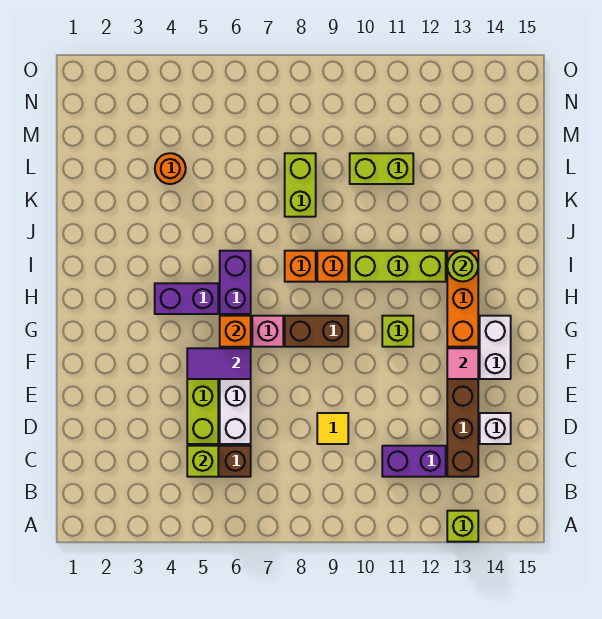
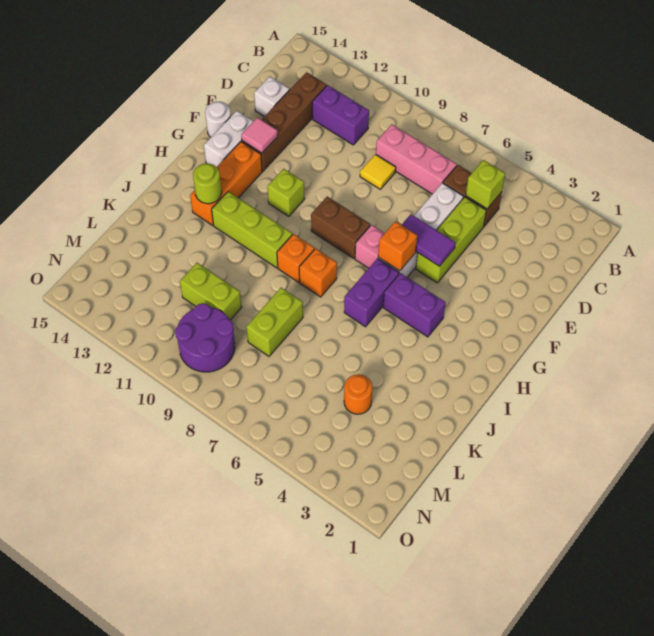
lime brick A13 level 1 -> none
none -> pink brick C7:C9 level 1
none -> white round brick F15 level 1
none -> purple round brick M9:N10 level 1

